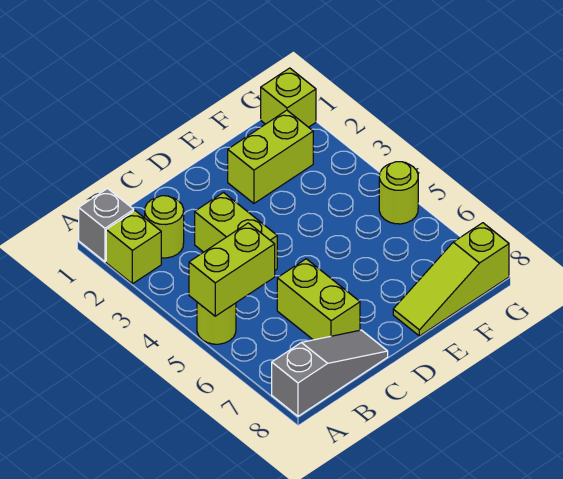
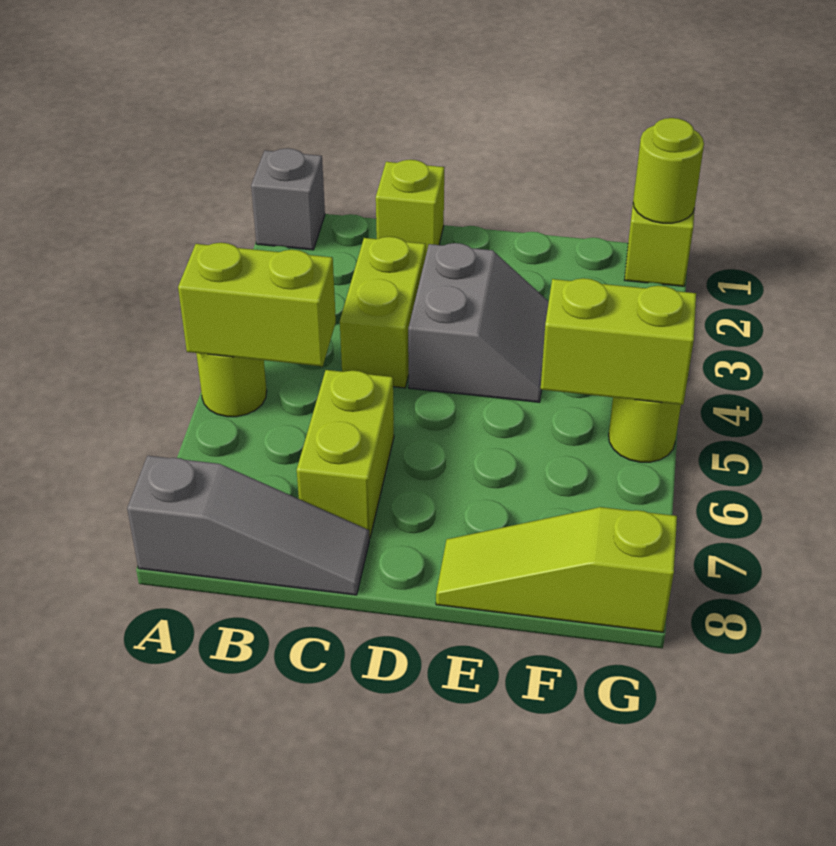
lime brick A2 level 1 -> lime brick C1 level 1
lime round brick B2 level 1 -> lime round brick G1 level 2
none -> grey slope D3:E4 level 1 top D
lime brick E2:F2 level 1 -> lime brick F5:G5 level 2

